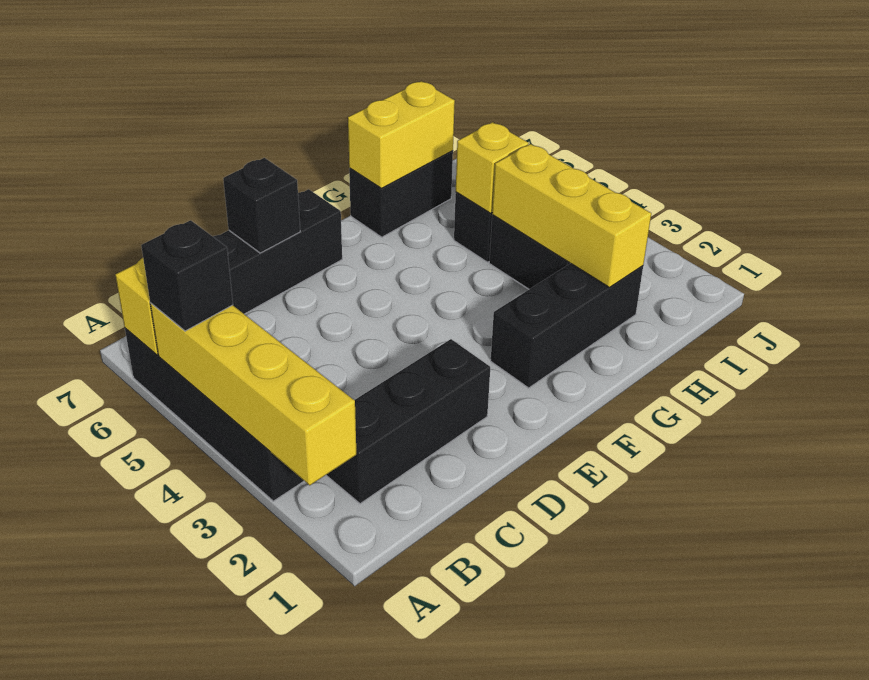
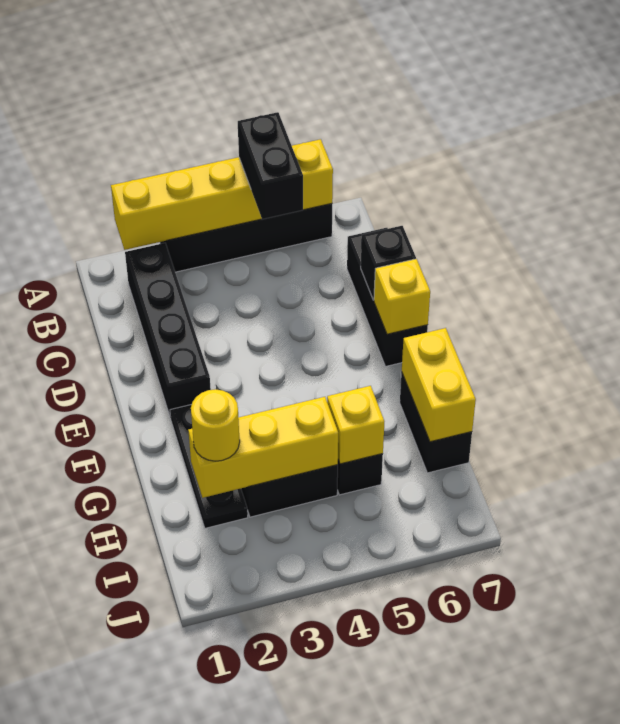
black brick A5 level 3 -> black brick A5:B5 level 3
black brick B2:D2 level 1 -> black brick B2:E2 level 1
none -> yellow brick E7 level 2
black brick F2:H2 level 1 -> black plate F2:H2 level 1
none -> yellow round brick H2 level 3

